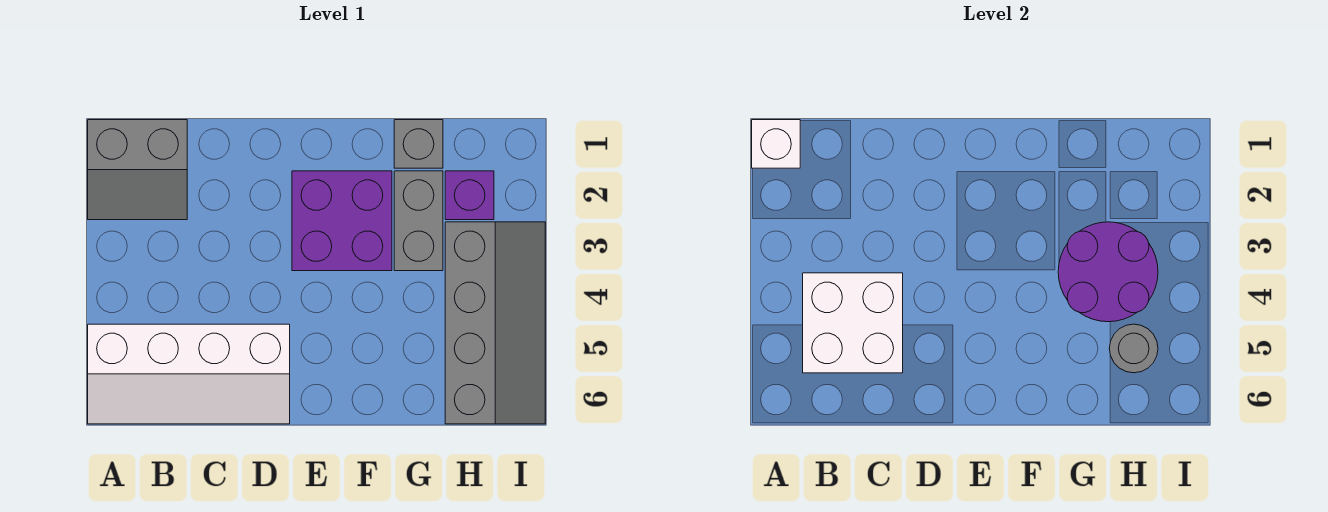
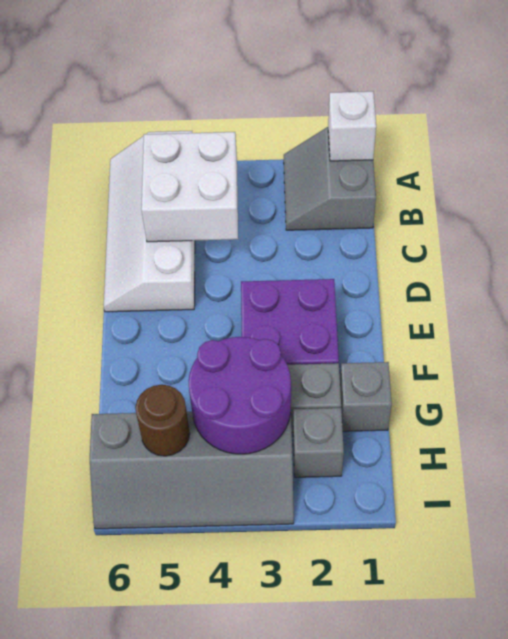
purple brick H2 level 1 -> grey brick H2 level 1
grey round brick H5 level 2 -> brown round brick H5 level 2

